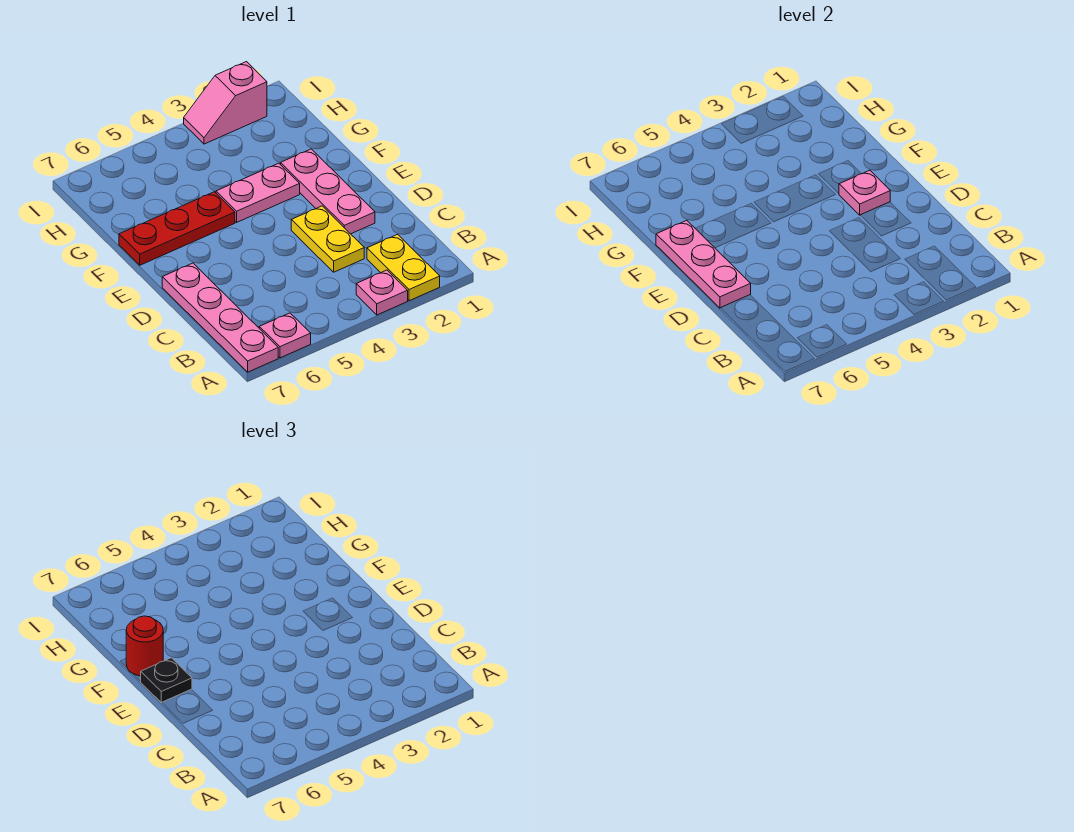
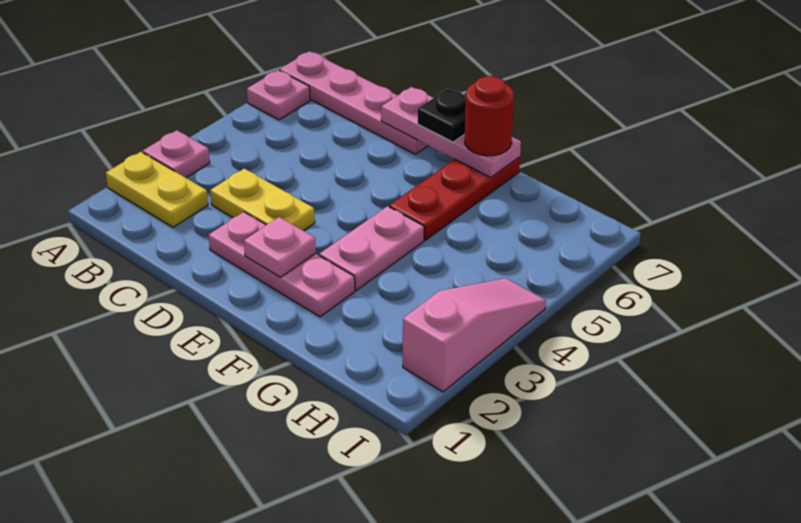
pink slope I2:I3 level 1 top 2 -> pink slope I2:I4 level 1 top 2

